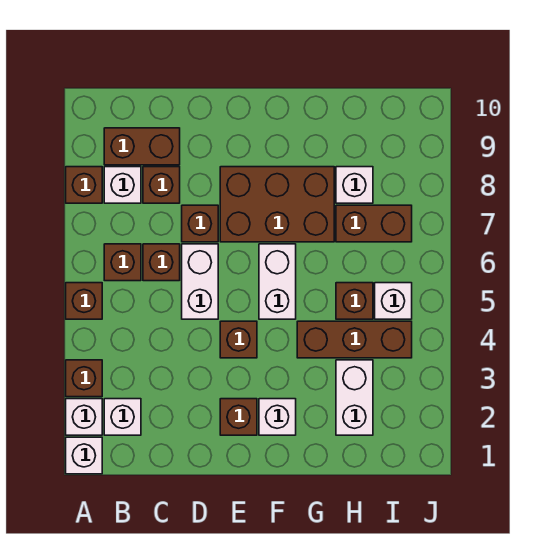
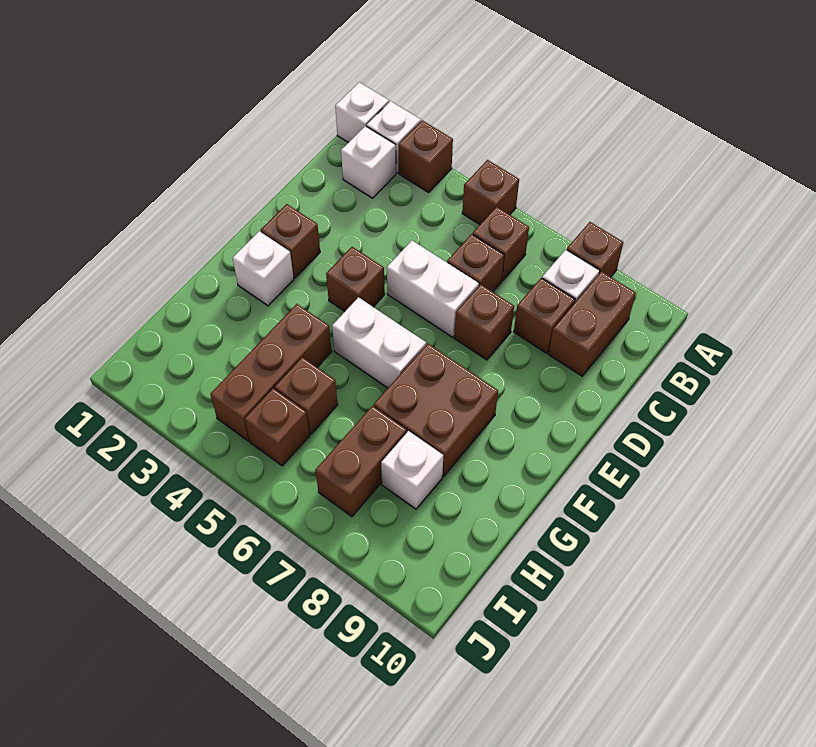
brown brick E7:G8 level 1 -> brown brick F7:G8 level 1
white brick H2:H3 level 1 -> none
white brick I5 level 1 -> brown brick I5 level 1

